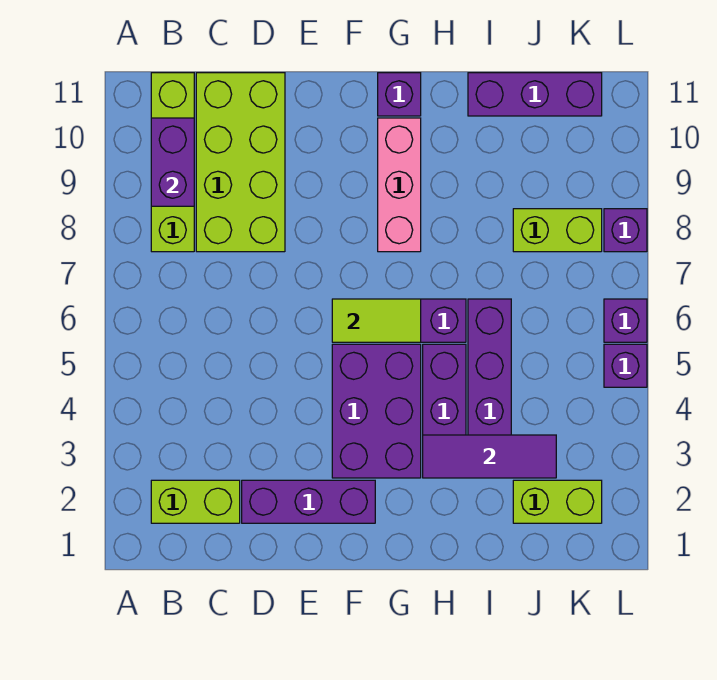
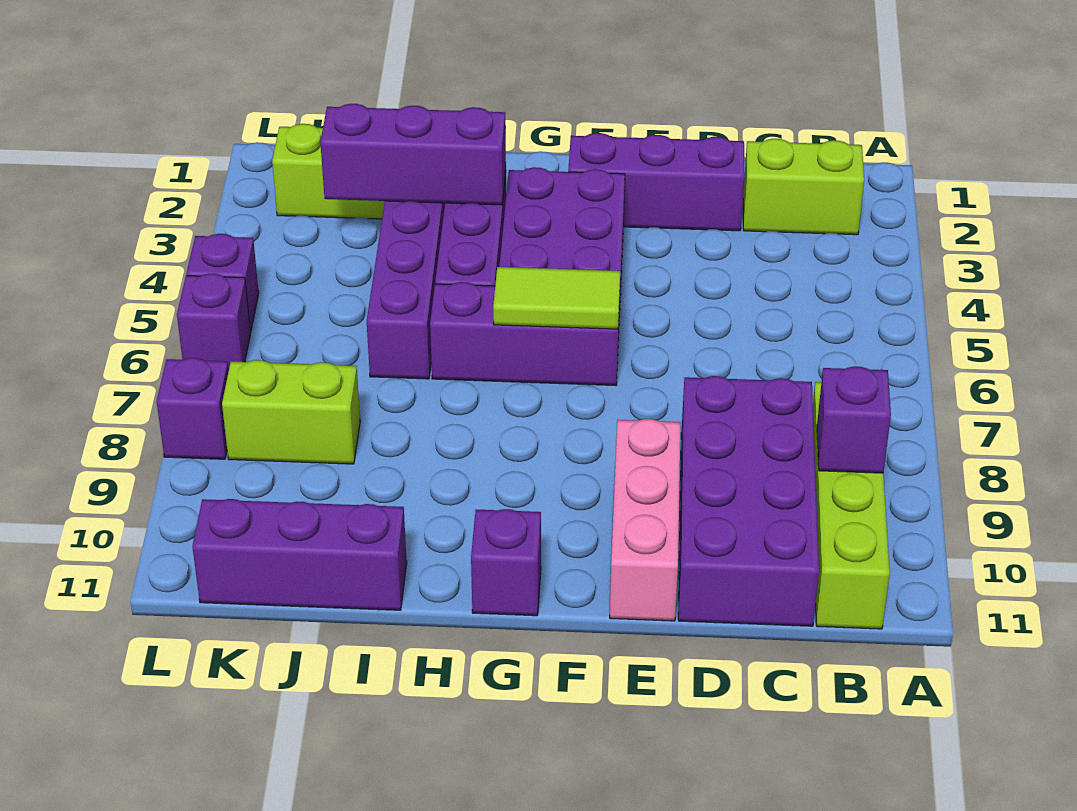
purple brick B9:B10 level 2 -> purple brick B9 level 2
lime brick C8:D11 level 1 -> purple brick C8:D11 level 1
pink brick G8:G10 level 1 -> pink brick E9:E11 level 1
purple tile H3:J3 level 2 -> purple brick H3:J3 level 2

